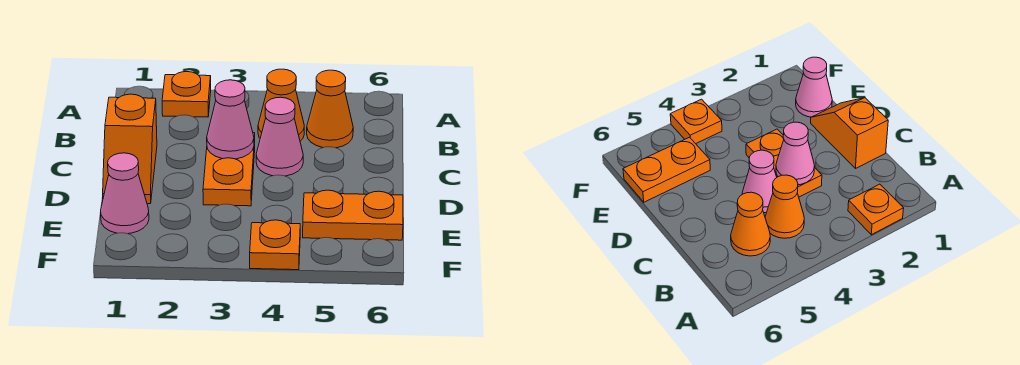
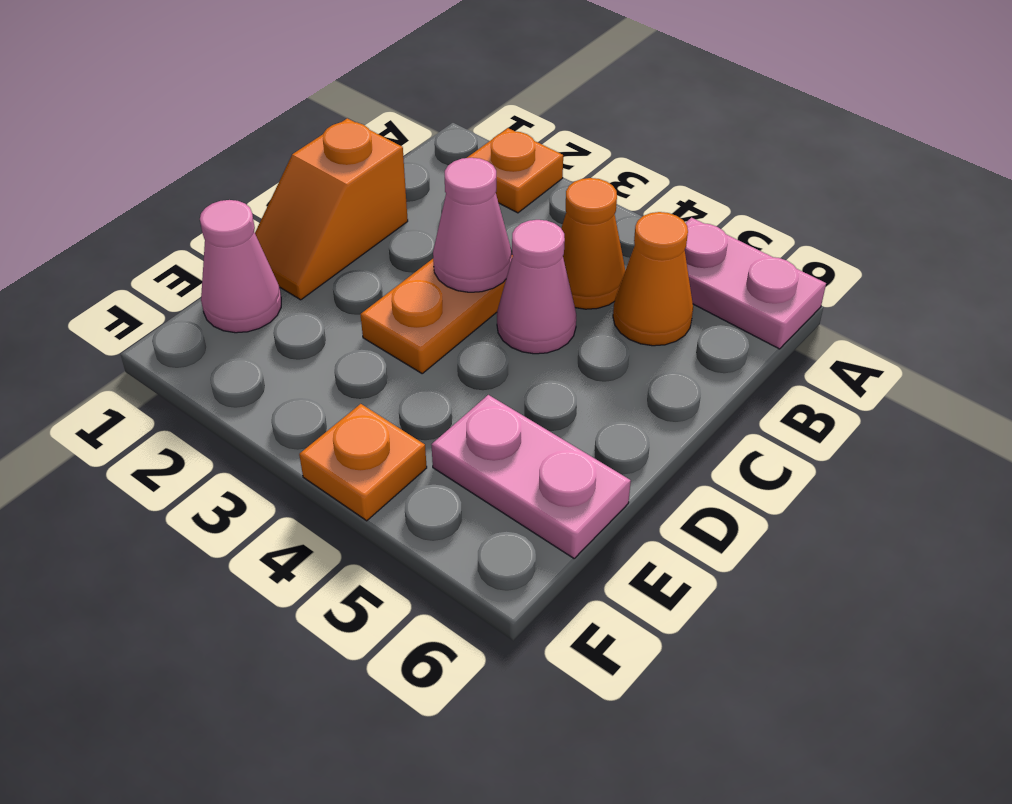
none -> pink plate A5:A6 level 1
orange plate E5:E6 level 1 -> pink plate E5:E6 level 1

